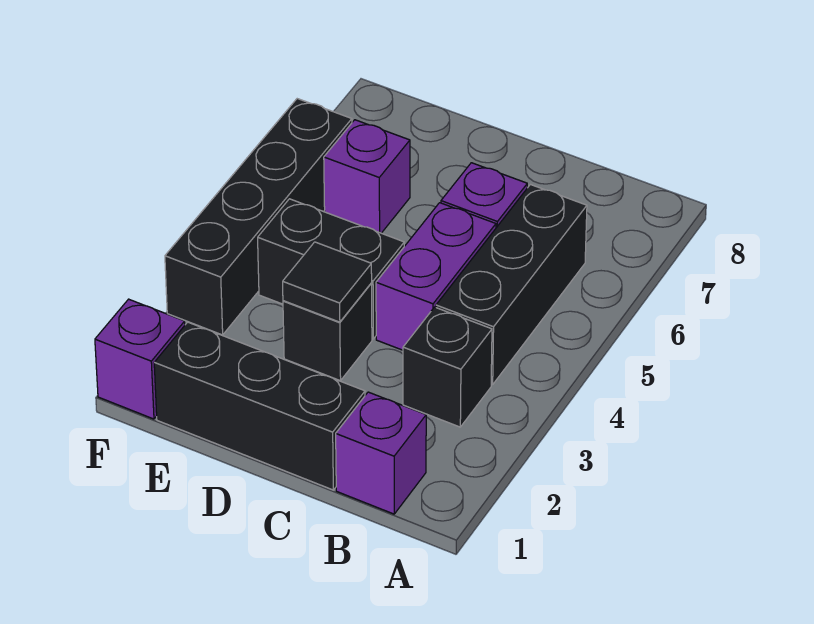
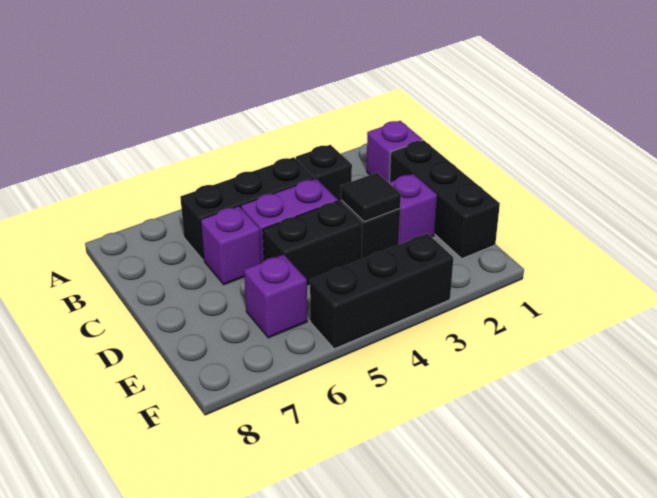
black brick D4:E4 level 1 -> black brick D4:D5 level 1
purple brick F1 level 1 -> purple brick D2 level 1
black brick F3:F6 level 1 -> black brick F3:F5 level 1

